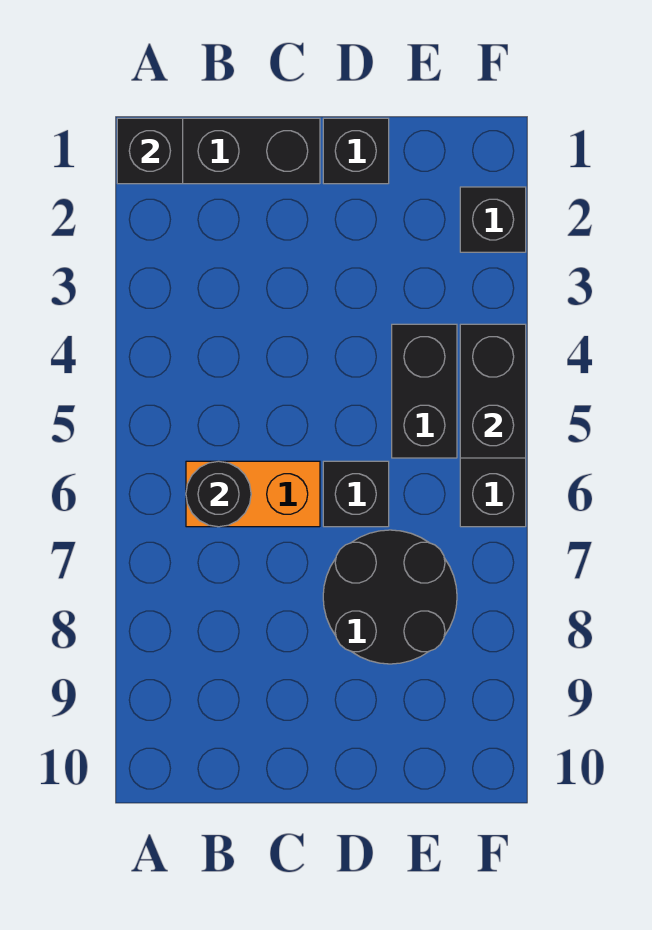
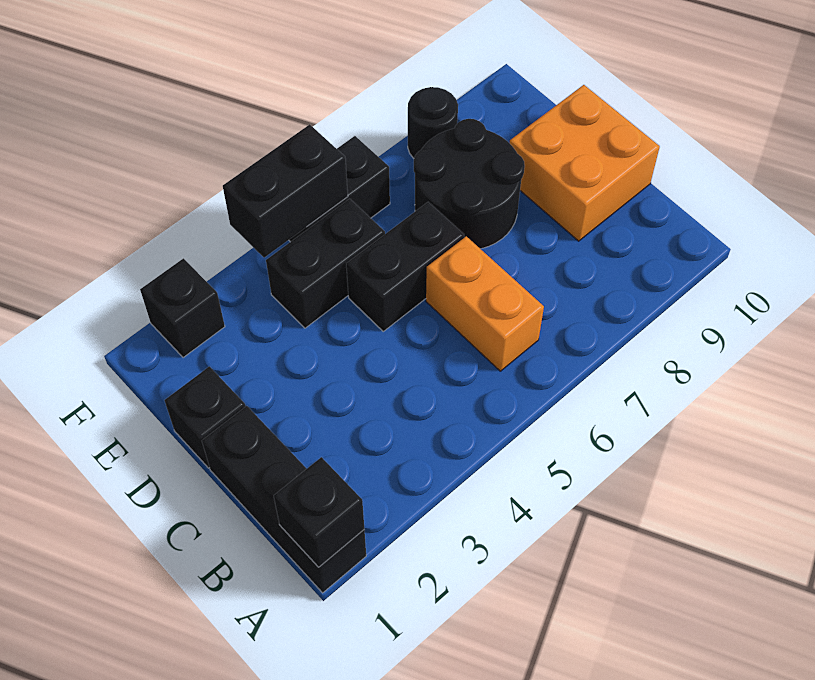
black round brick B6 level 2 -> black round brick F8 level 1
none -> orange brick C9:D10 level 1
black brick D6 level 1 -> black brick D5:D6 level 1

